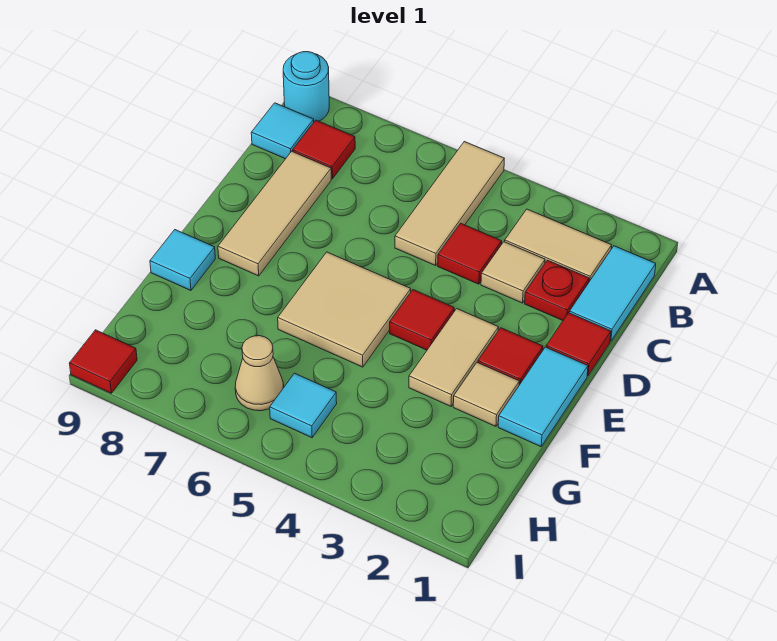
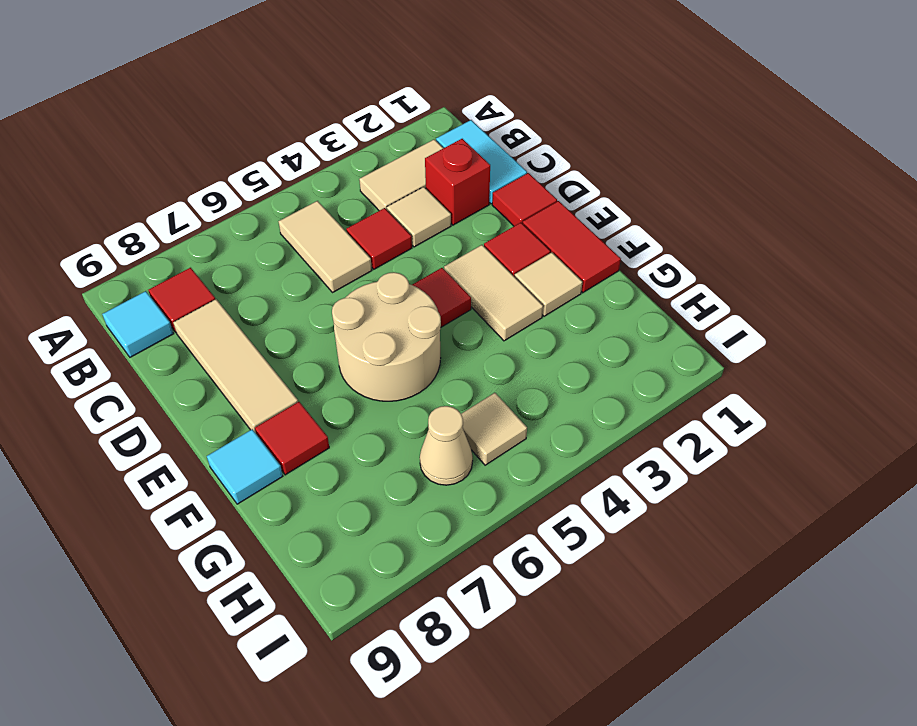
tan tile A5:C5 level 1 -> tan tile B5:C5 level 1
cyan round brick A9 level 1 -> none
red plate C2 level 1 -> red brick C2 level 1
cyan tile E1:F1 level 1 -> red tile E1:F1 level 1
tan tile E5:F6 level 1 -> tan round brick E5:F6 level 1
cyan tile H5 level 1 -> tan tile H5 level 1
red tile I9 level 1 -> red tile F8 level 1

